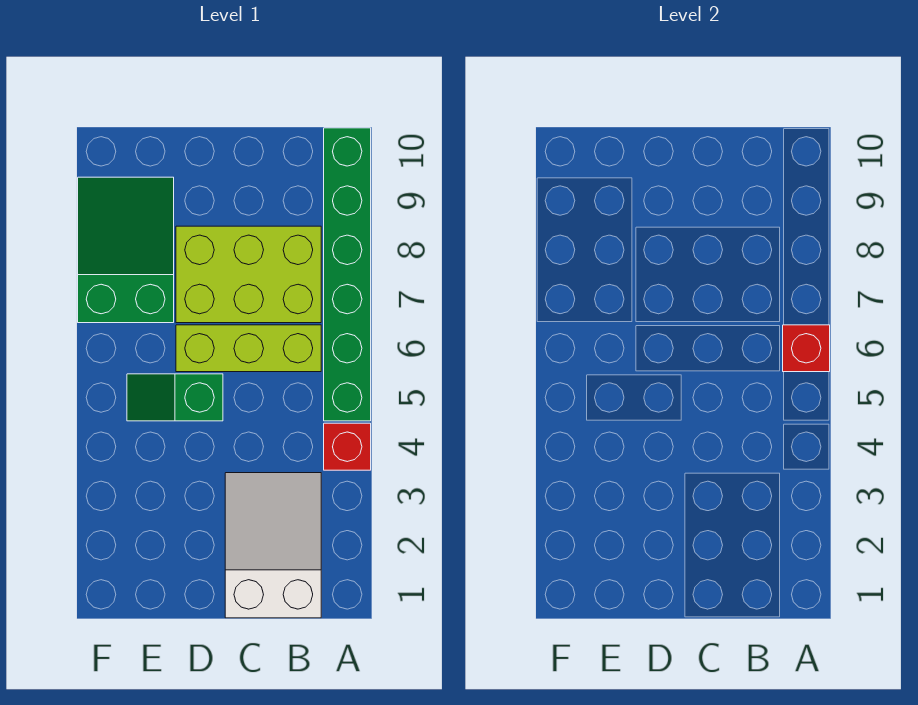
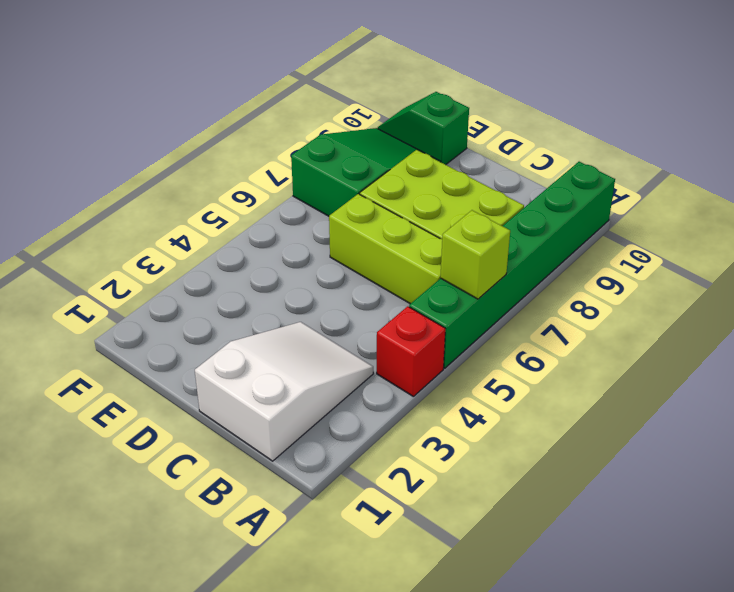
red brick A6 level 2 -> lime brick A6 level 2
green slope D5:E5 level 1 top D -> green slope E10:F10 level 1 top E

